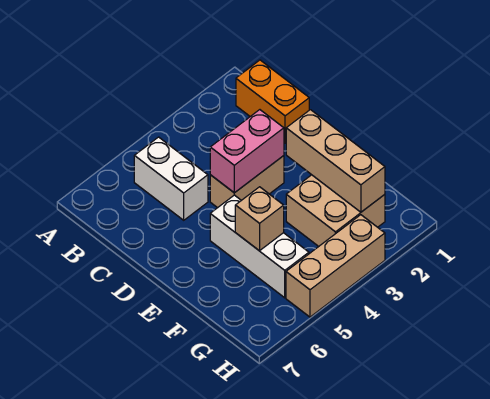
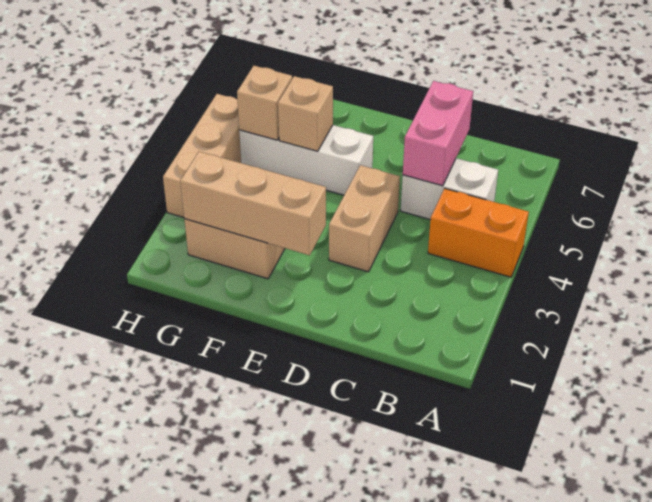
orange brick B1:C1 level 1 -> orange brick A4:B4 level 1
pink brick D3:D4 level 2 -> pink brick C5:C6 level 2
none -> tan brick G5 level 2

